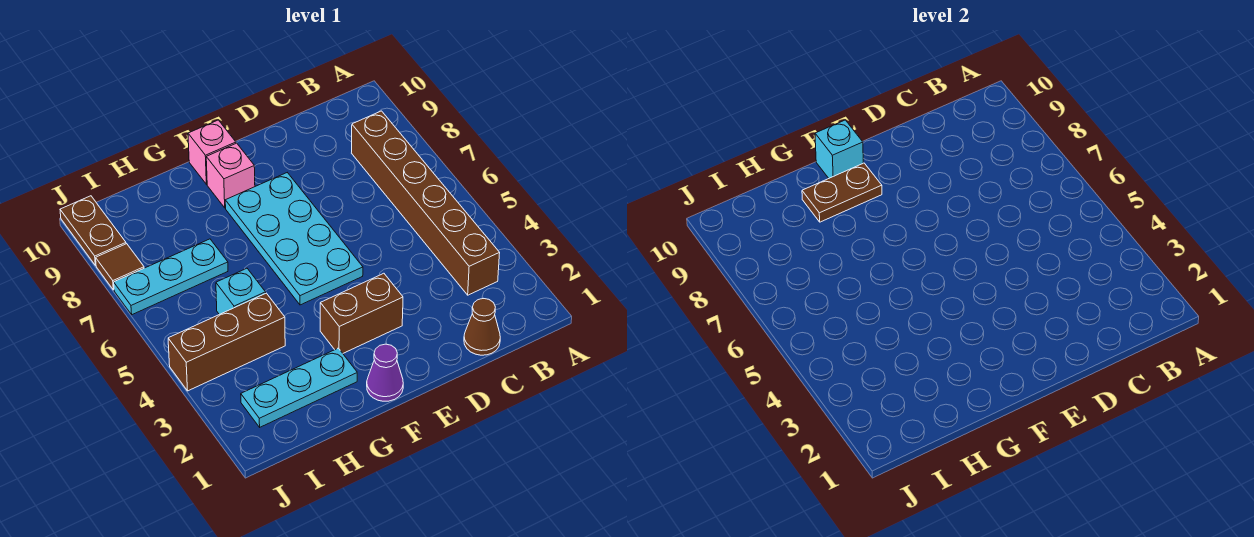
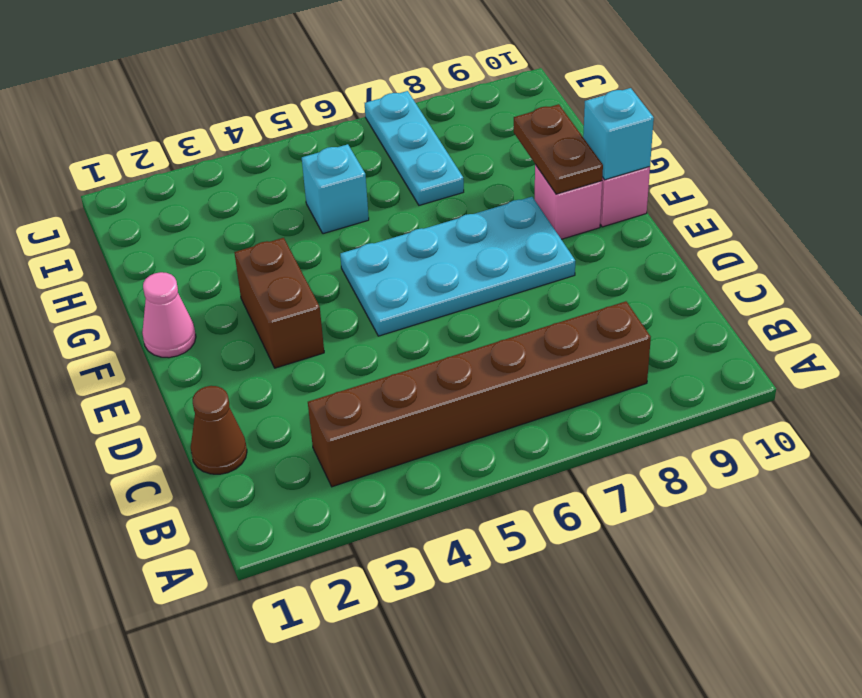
purple cone F1 level 1 -> pink cone F1 level 1
cyan plate G2:I2 level 1 -> none
brown brick H4:J4 level 1 -> none
brown tile J8 level 1 -> none
brown plate J9:J10 level 1 -> none

